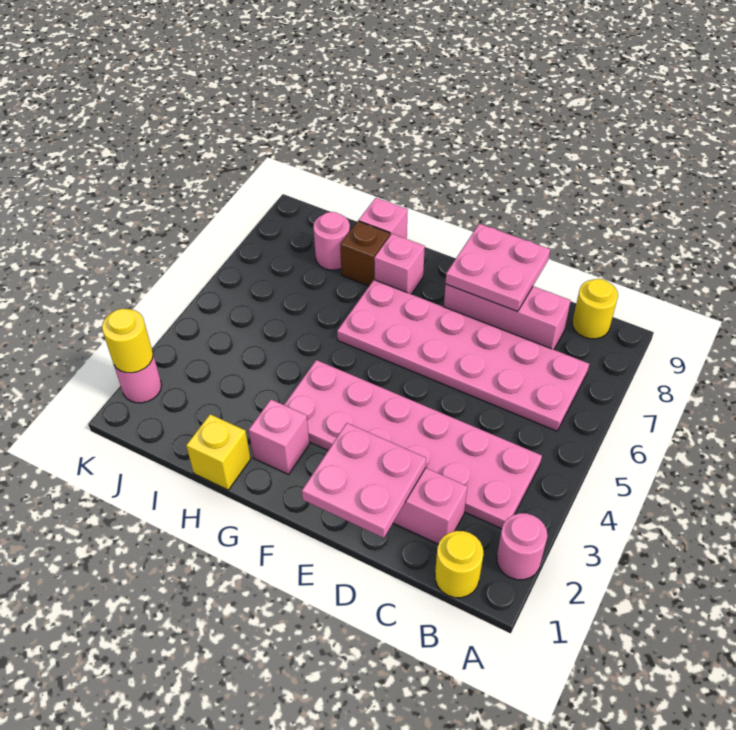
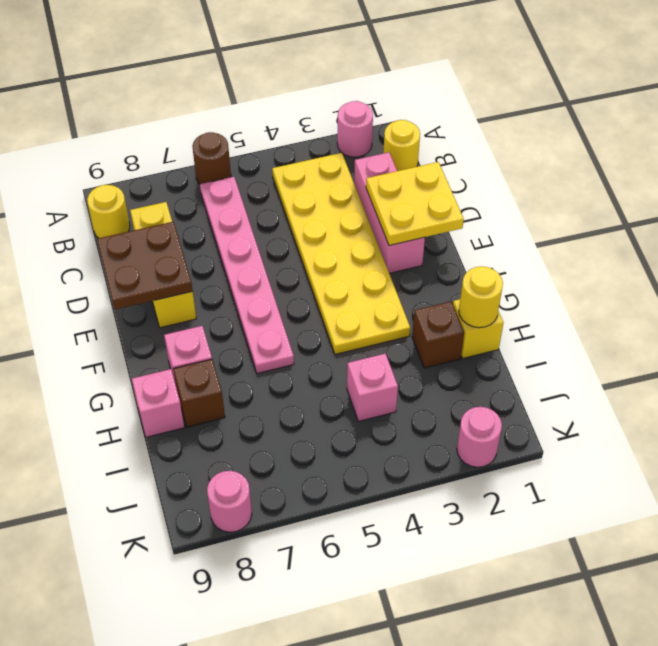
none -> brown round brick A6 level 1
pink plate B3:G4 level 1 -> yellow plate B3:G4 level 1
pink plate B6:G7 level 1 -> pink plate B6:G6 level 1
pink brick C8:E8 level 1 -> yellow brick C8:E8 level 1
pink plate D1:E2 level 2 -> yellow plate D1:E2 level 2
pink plate D8:E9 level 2 -> brown plate D8:E9 level 2
pink brick G2 level 1 -> pink brick I4 level 1
none -> brown brick H2 level 1
pink round brick I8 level 1 -> pink round brick K8 level 1
yellow round brick K2 level 2 -> yellow round brick H1 level 2

